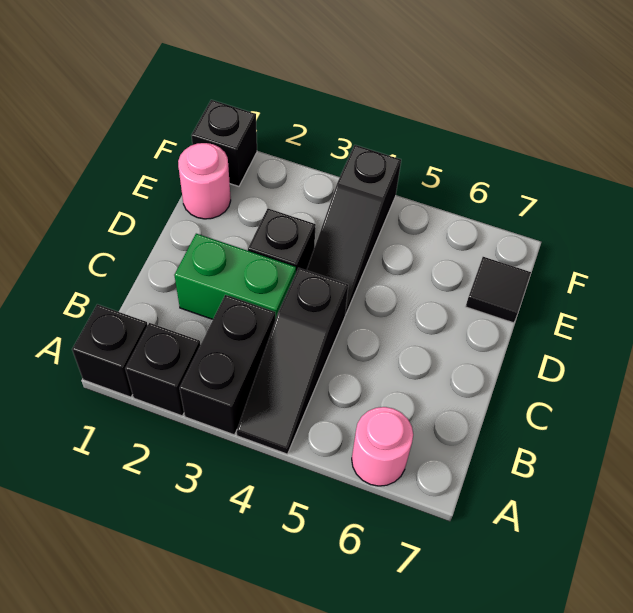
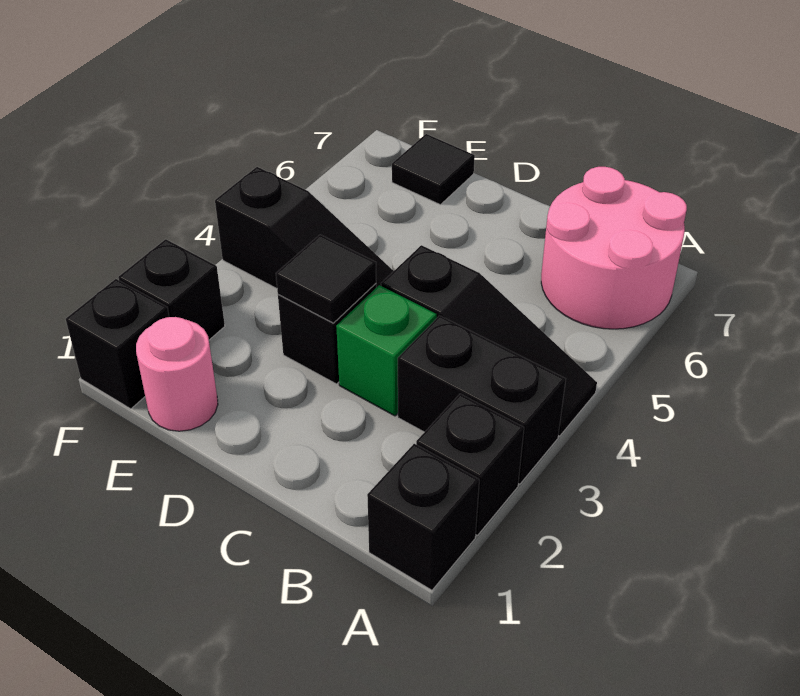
pink round brick A6 level 1 -> pink round brick A6:B7 level 1
green brick C2:C3 level 1 -> green brick C3 level 1
none -> black tile D3 level 2
none -> black brick F2 level 1

